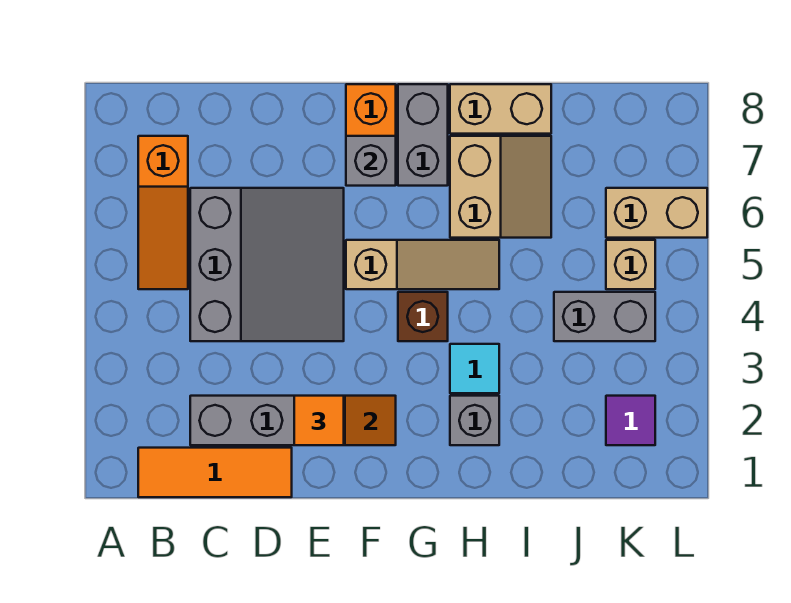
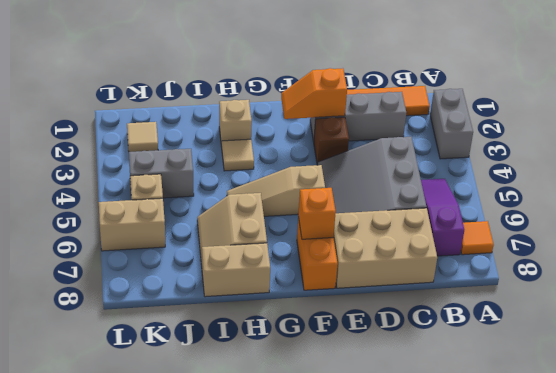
orange slope B5:B7 level 1 top 7 -> purple slope B5:B7 level 1 top 7
none -> tan brick C7:E8 level 1
orange tile E2 level 3 -> orange tile A7 level 1
grey brick F7 level 2 -> orange brick F7 level 2
brown brick G4 level 1 -> brown brick E3 level 1
grey brick G7:G8 level 1 -> grey brick A2:A3 level 1
grey brick H2 level 1 -> tan brick H2 level 1
cyan tile H3 level 1 -> tan tile H3 level 1
purple tile K2 level 1 -> tan tile K2 level 1

